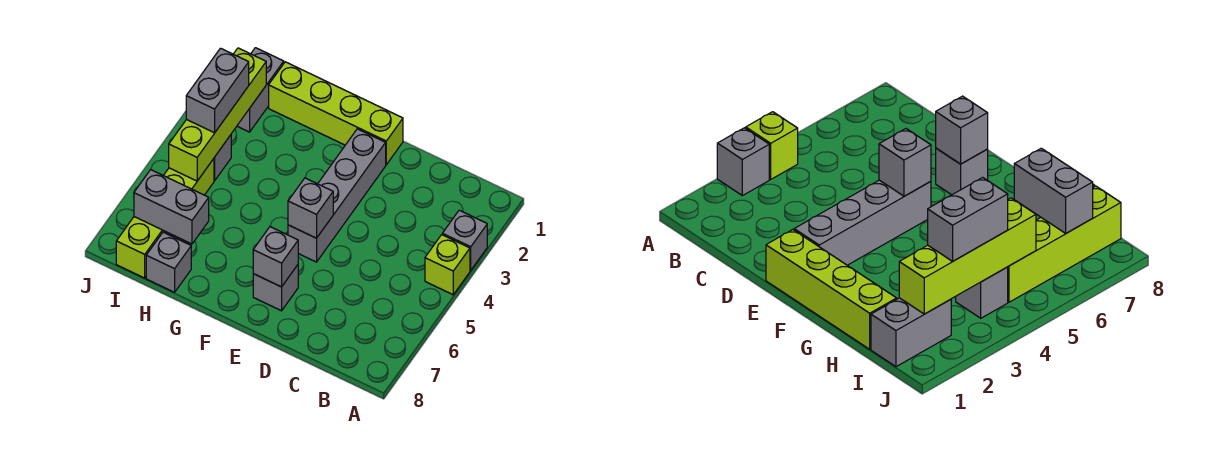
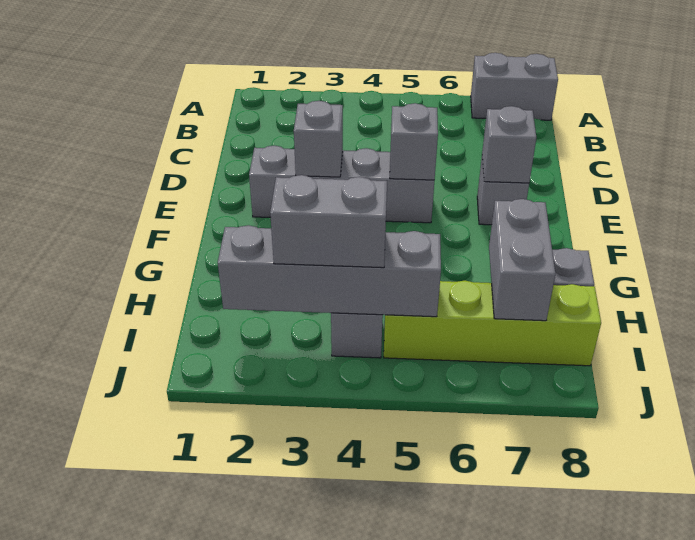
grey brick A3 level 1 -> grey brick E3 level 2
lime brick A4 level 1 -> none
lime brick E1:H1 level 1 -> none
grey brick I1:I2 level 1 -> grey brick A7:A8 level 1
lime brick I2:I5 level 2 -> grey brick I2:I5 level 2

